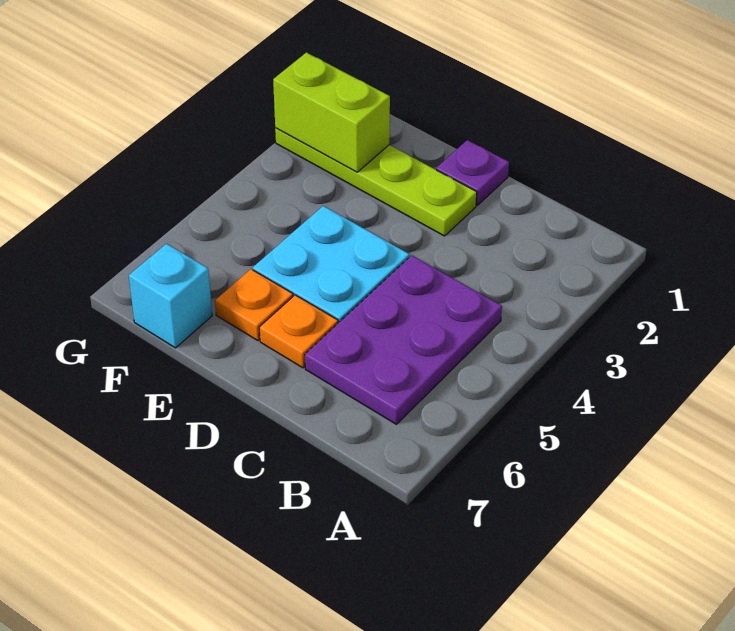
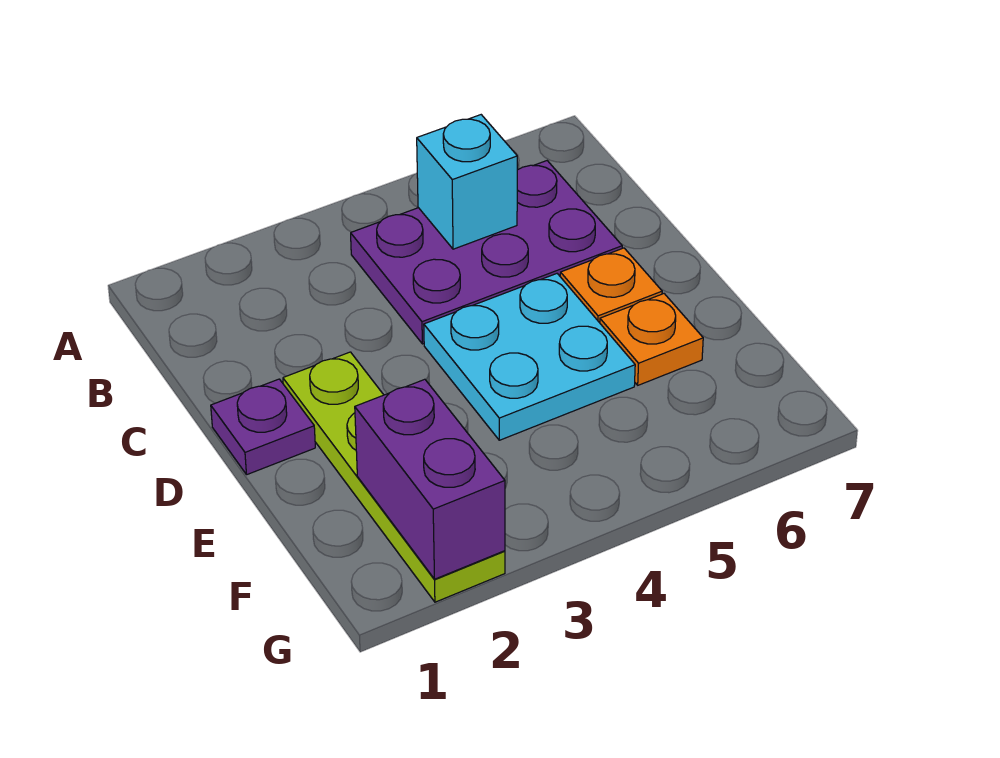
lime brick F2:G2 level 2 -> purple brick F2:G2 level 2
cyan brick F7 level 1 -> cyan brick B5 level 2

